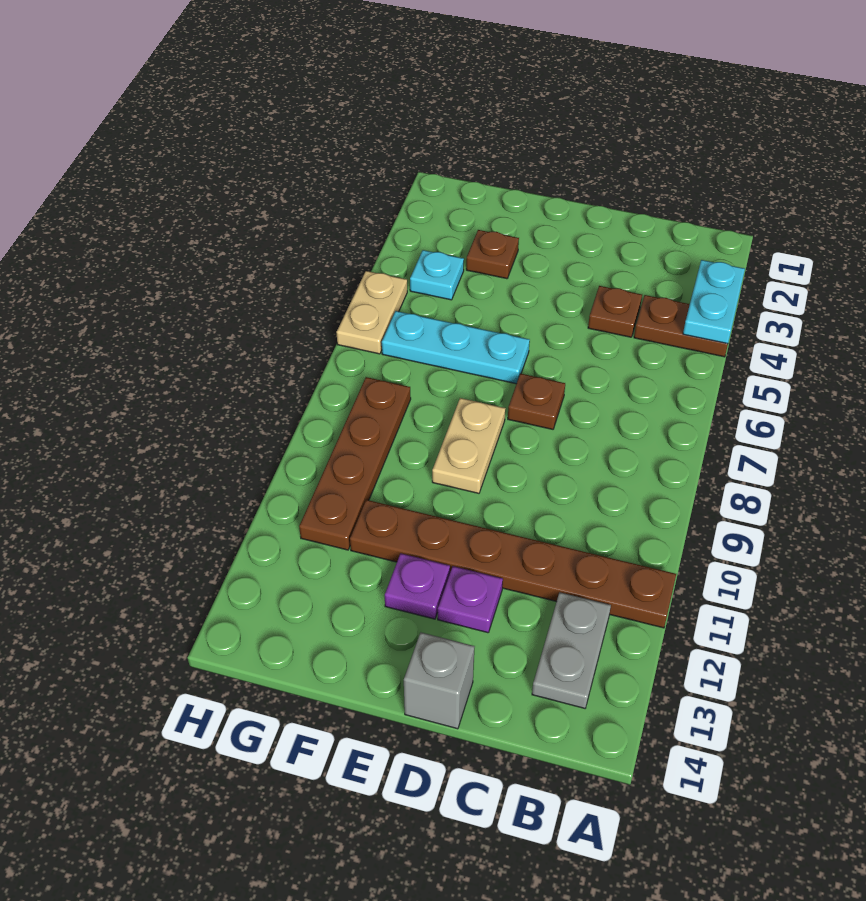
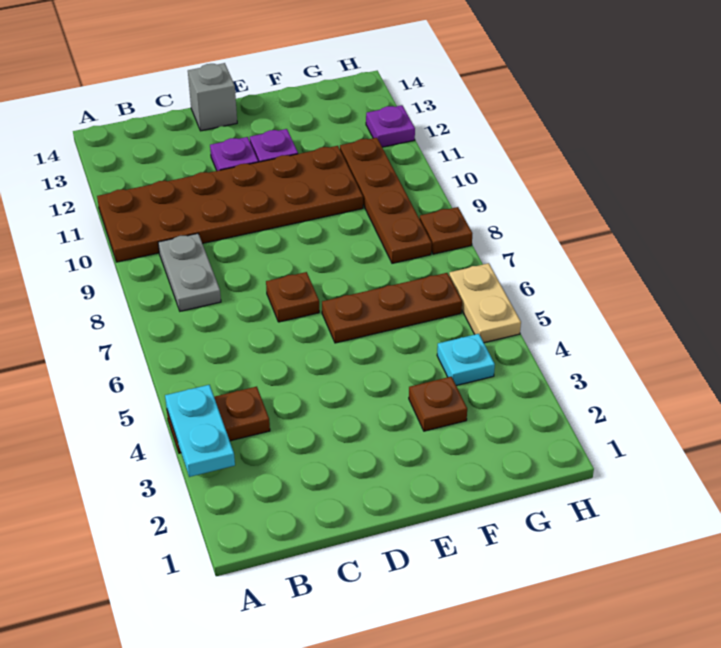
brown plate A11:F11 level 1 -> brown plate A10:F11 level 1
grey plate B12:B13 level 1 -> grey plate B8:B9 level 1
brown plate C4 level 1 -> brown plate H8 level 1
cyan plate E6:G6 level 1 -> brown plate E6:G6 level 1
tan plate E8:E9 level 1 -> none
none -> purple plate H12 level 1

